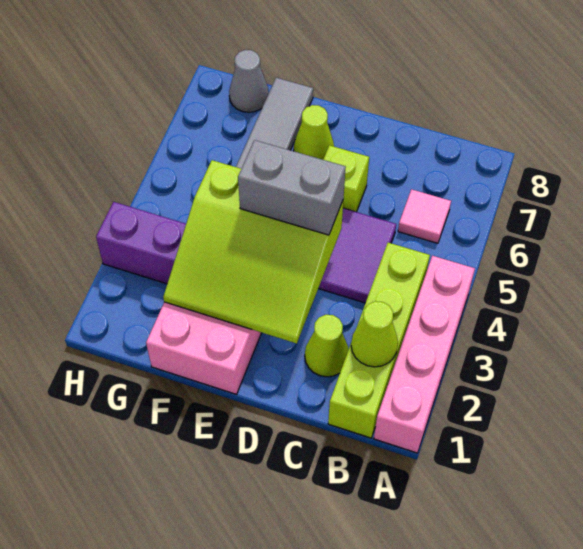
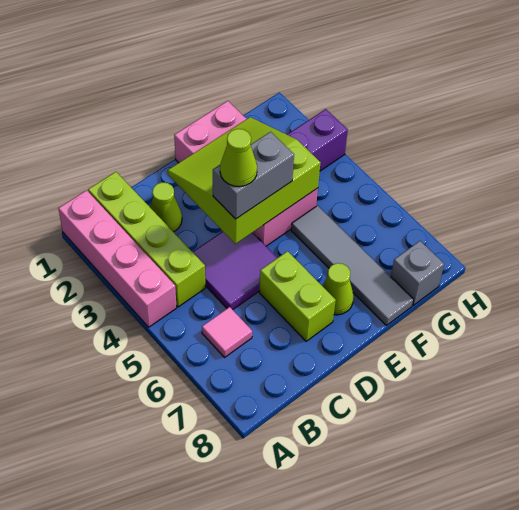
lime cone B2 level 2 -> lime cone D4 level 4
lime brick D6 level 1 -> lime brick D6:D7 level 1
grey cone G8 level 1 -> grey brick G8 level 1

